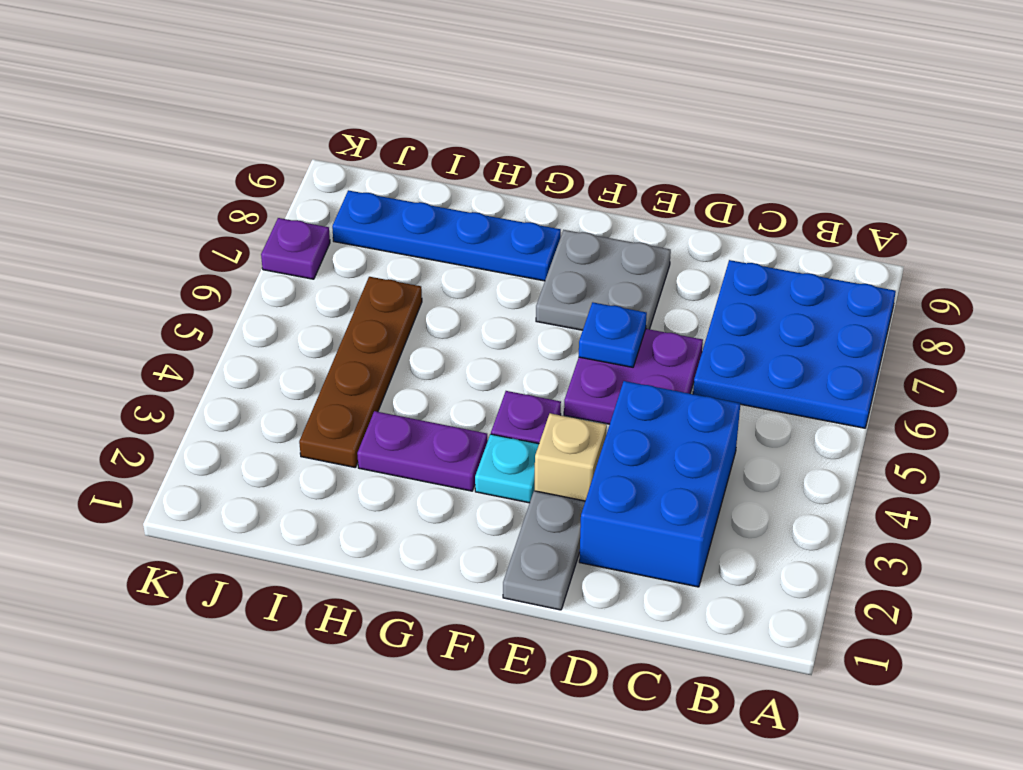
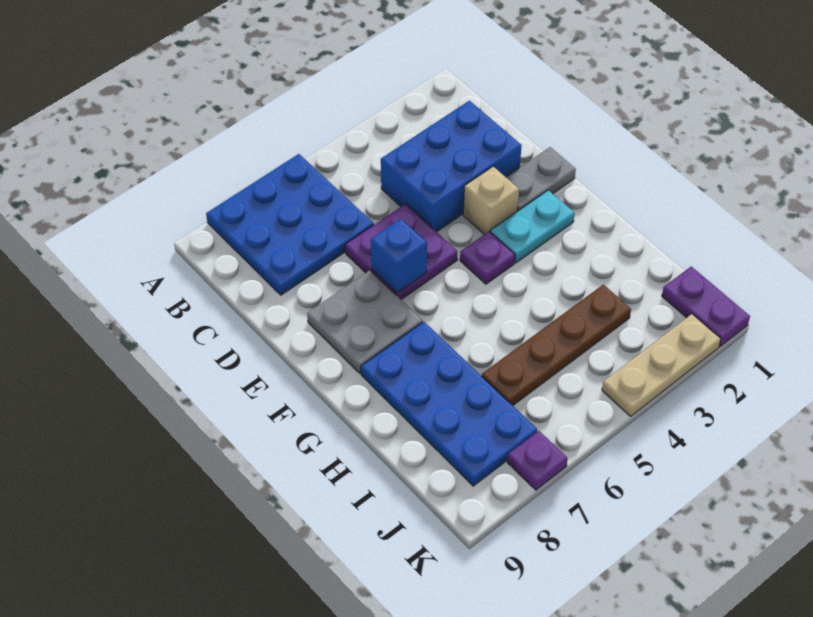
blue plate E6 level 2 -> blue brick E6 level 2
cyan plate F3 level 1 -> cyan plate F2:F3 level 1
purple plate G3:H3 level 1 -> purple plate J1:K1 level 1
blue plate G8:J8 level 1 -> blue plate G7:J8 level 1
none -> tan plate K2:K4 level 1

